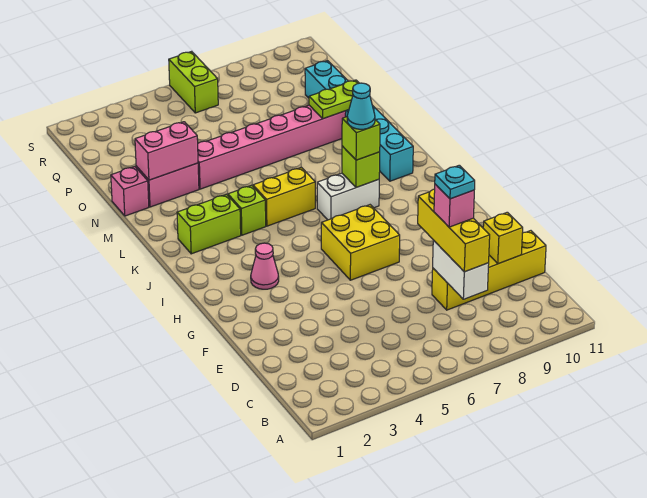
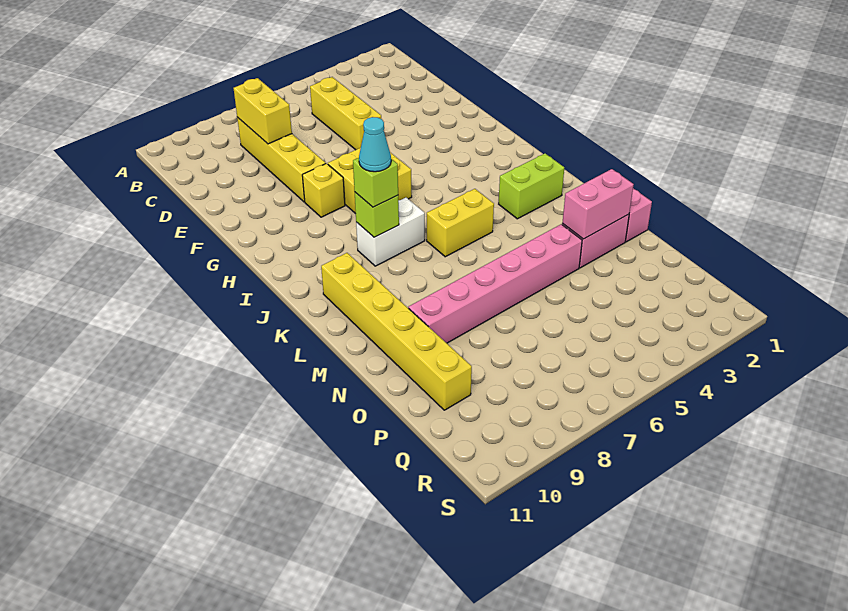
white brick C8:D8 level 2 -> yellow brick C8:D8 level 2
yellow brick C8:E8 level 3 -> yellow brick C5:E5 level 1
yellow brick D8:D11 level 1 -> yellow brick C8:F8 level 1
pink brick D8 level 4 -> none
cyan plate D8 level 5 -> none
yellow brick D10 level 2 -> yellow brick G8 level 1
pink cone H3 level 1 -> none
lime brick K4 level 1 -> none
cyan brick K10:P10 level 1 -> yellow brick K10:P10 level 1
lime plate N9:N10 level 2 -> none
lime brick R6:S6 level 1 -> none

